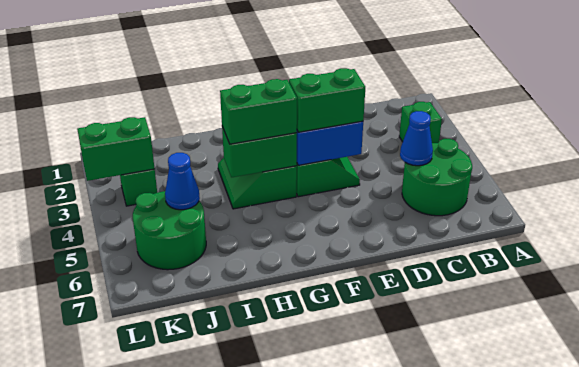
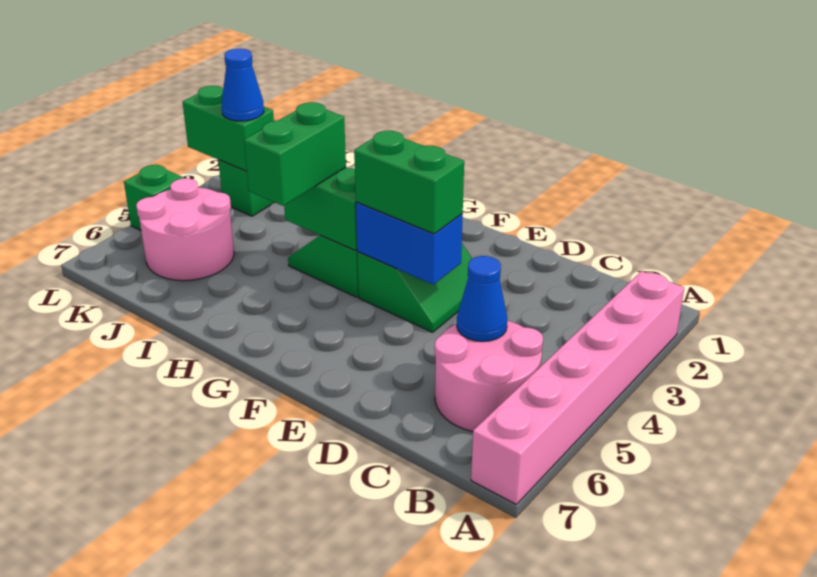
none -> pink brick A2:A7 level 1
green brick B3 level 1 -> green brick L5 level 1
green round brick B5:C6 level 1 -> pink round brick B5:C6 level 1
green brick G4:H4 level 3 -> green brick H4:H5 level 3
green round brick J5:K6 level 1 -> pink round brick J5:K6 level 1
blue cone J5 level 2 -> blue cone K3 level 3

